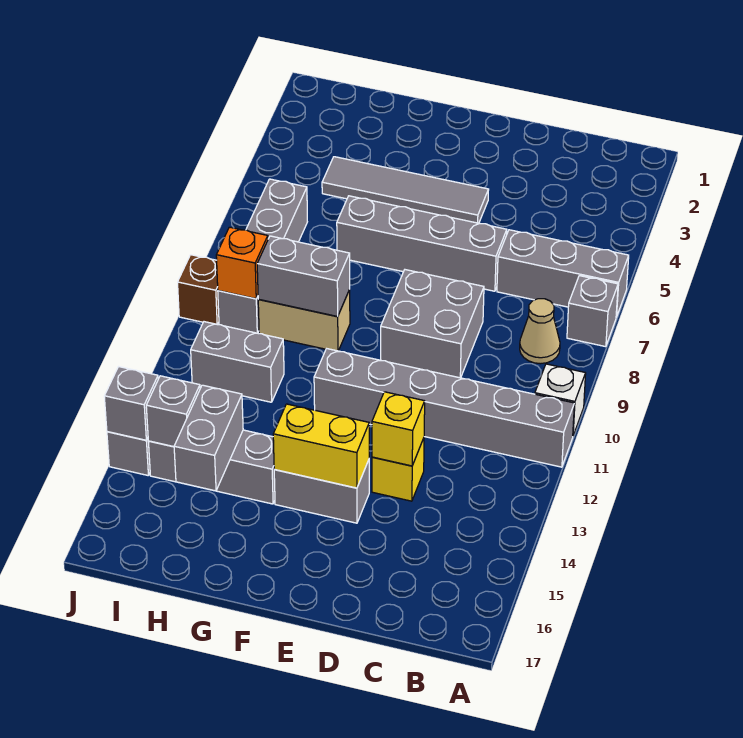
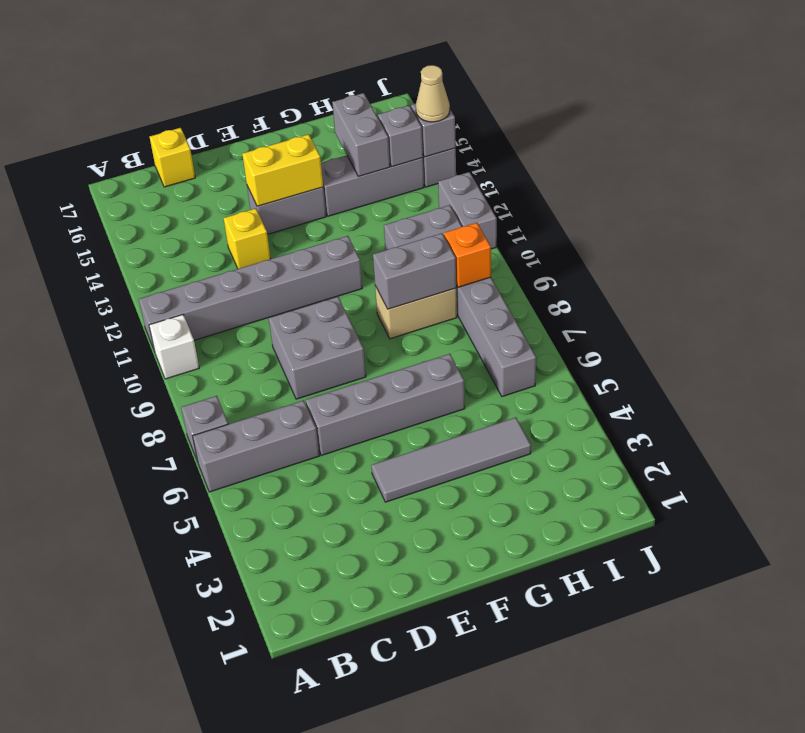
tan cone B8 level 1 -> tan cone J14 level 3
yellow brick D13 level 2 -> yellow brick C17 level 1
brown brick J9 level 1 -> none
none -> grey brick J11:J12 level 1

